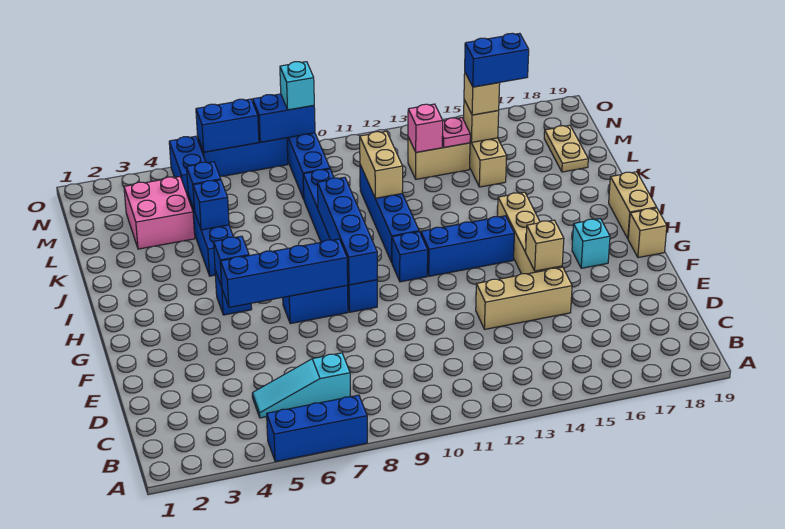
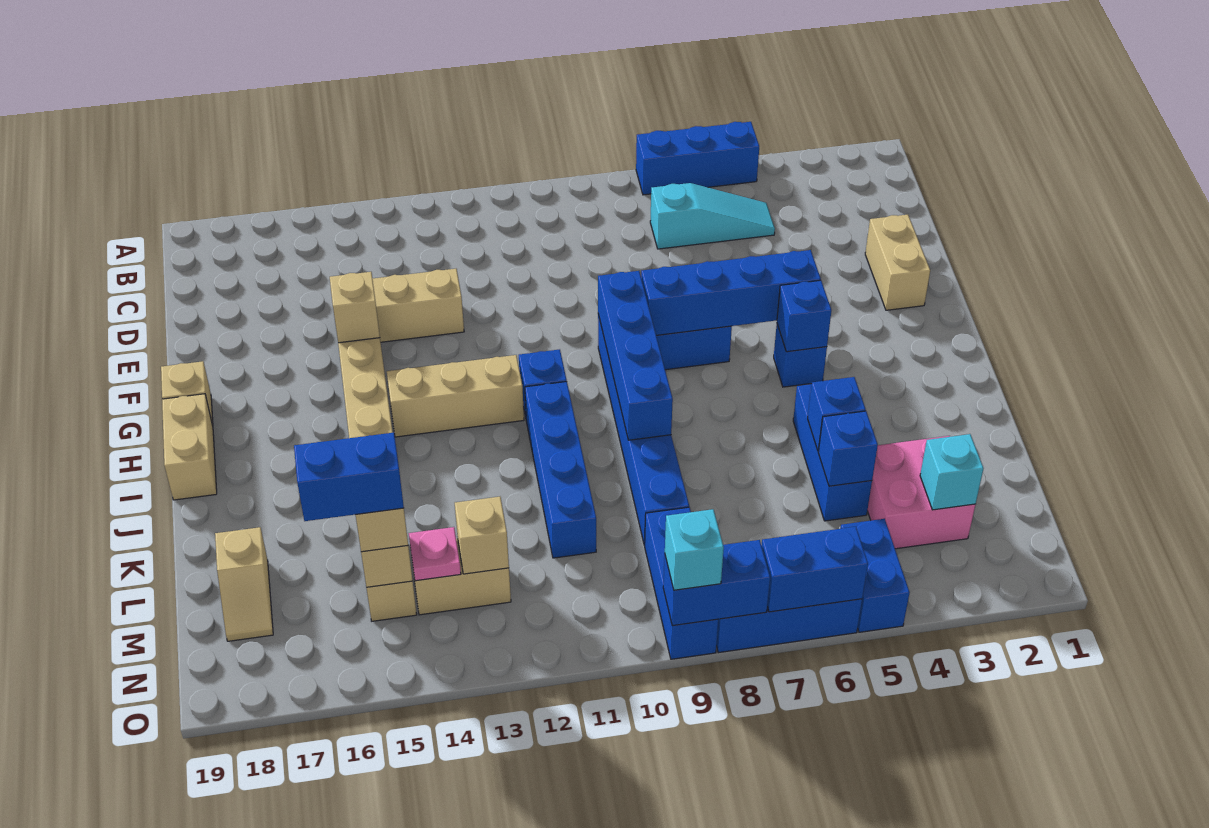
cyan brick G17 level 1 -> cyan brick M3 level 2
blue brick H12:H14 level 1 -> tan brick H12:H14 level 1
tan brick K11:L11 level 2 -> tan brick E2:F2 level 1
tan plate L18:M18 level 1 -> tan slope L18:M18 level 1 top L
pink brick M13 level 2 -> tan brick M13 level 2

